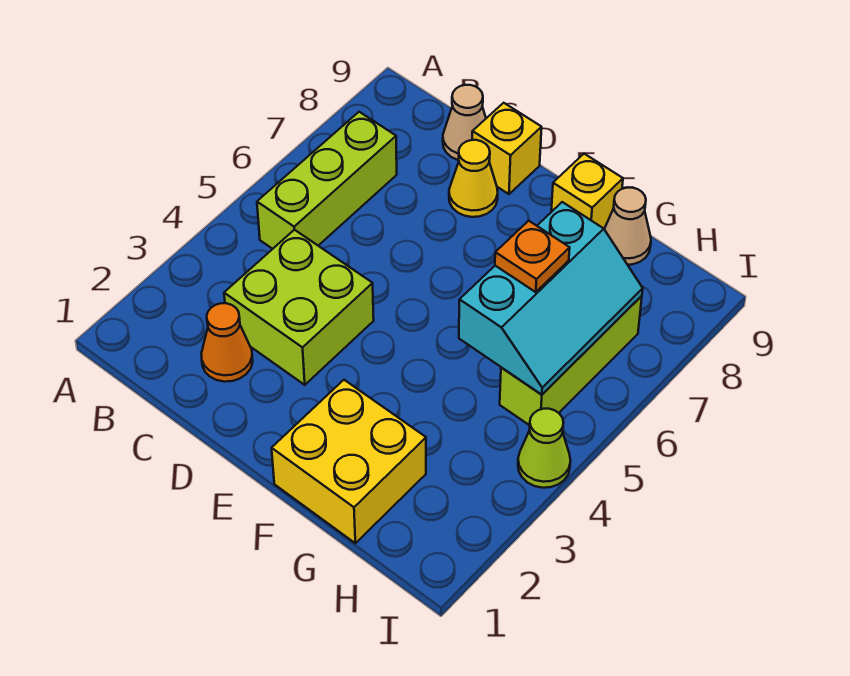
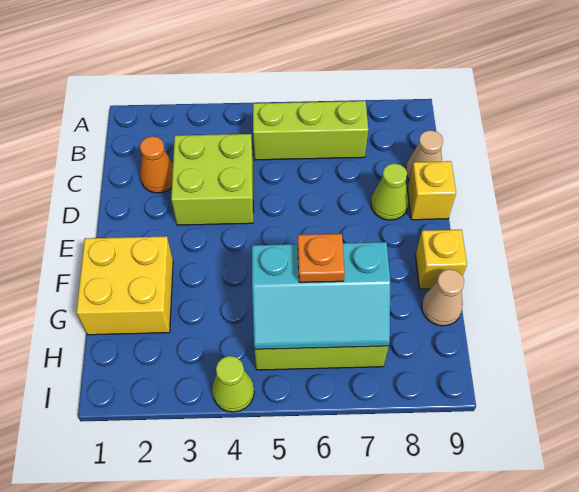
yellow cone D8 level 1 -> lime cone D8 level 1

